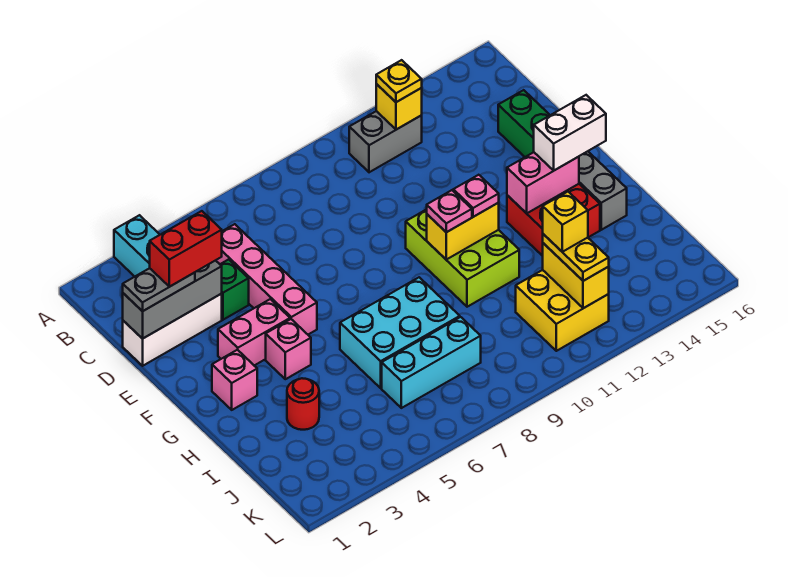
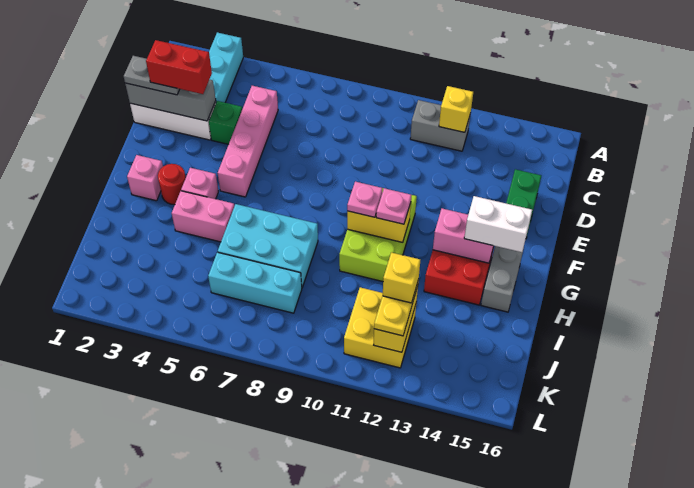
yellow plate B12 level 3 -> none
pink brick F3:F4 level 1 -> pink brick H4:H5 level 1
red round brick I3 level 1 -> red round brick G3 level 1

